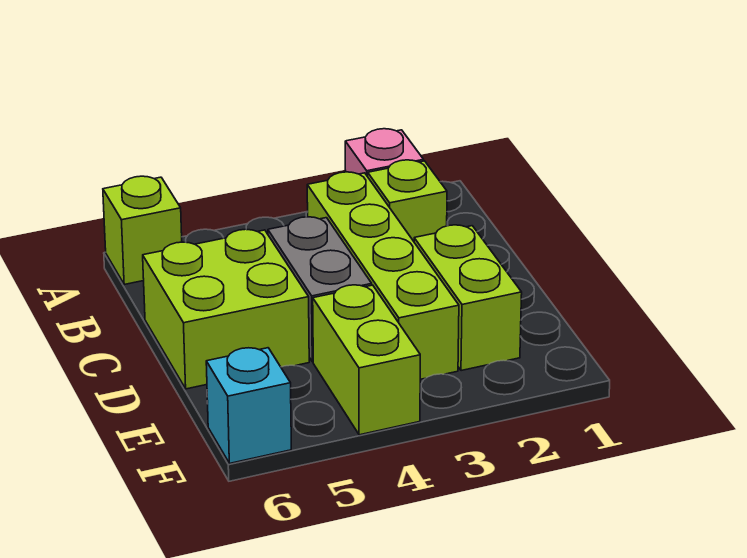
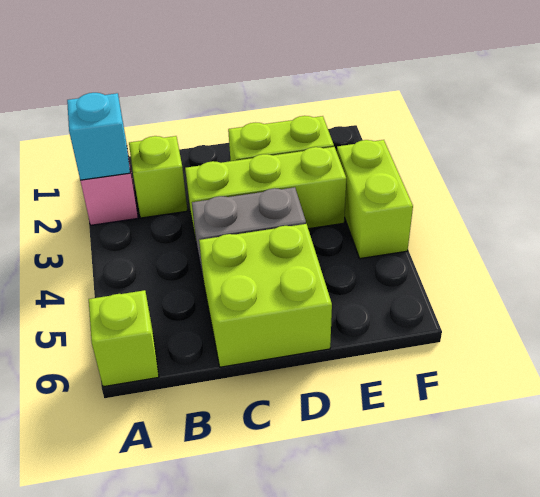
lime brick B3:E3 level 1 -> lime brick C3:E3 level 1
lime brick E4:F4 level 1 -> lime brick F3:F4 level 1
cyan brick F6 level 1 -> cyan brick A2 level 2

